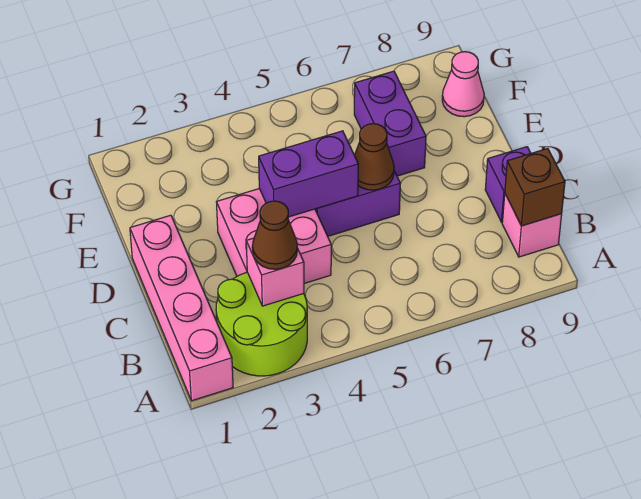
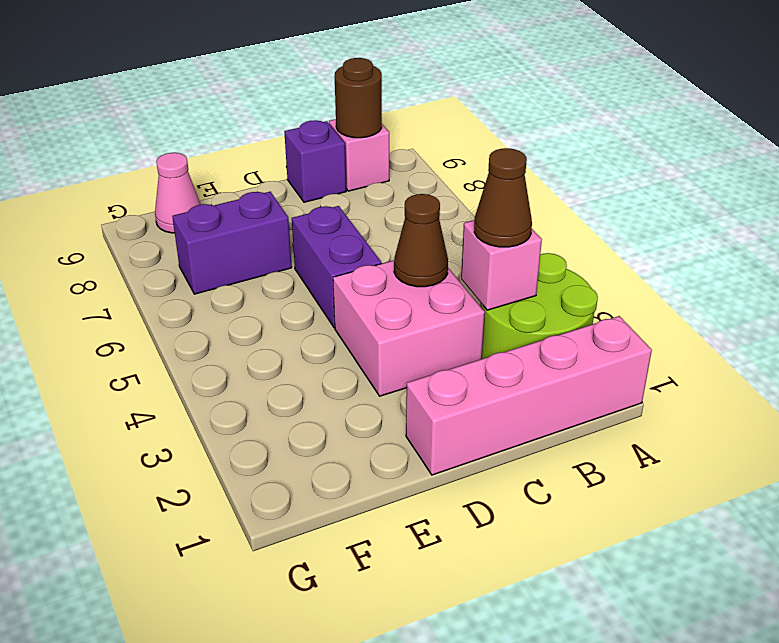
brown brick B9 level 2 -> brown round brick B9 level 2
purple brick D4:D5 level 2 -> none
brown cone D6 level 2 -> brown cone C4 level 2

